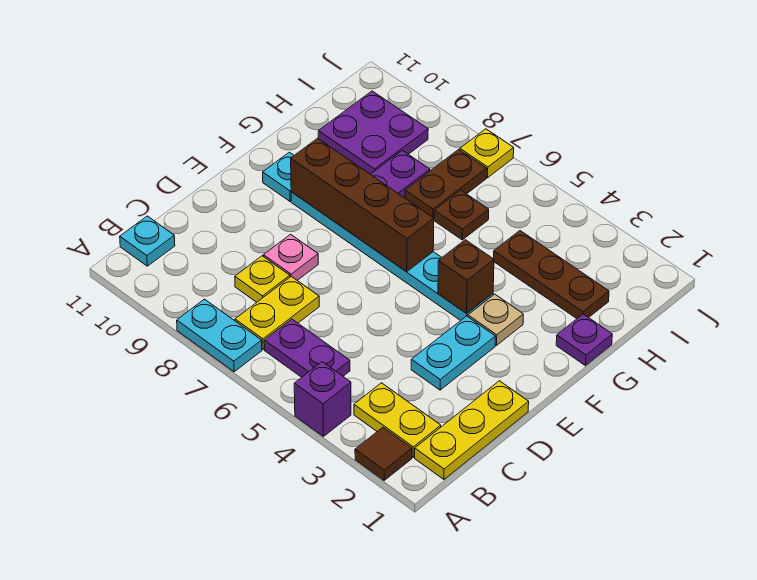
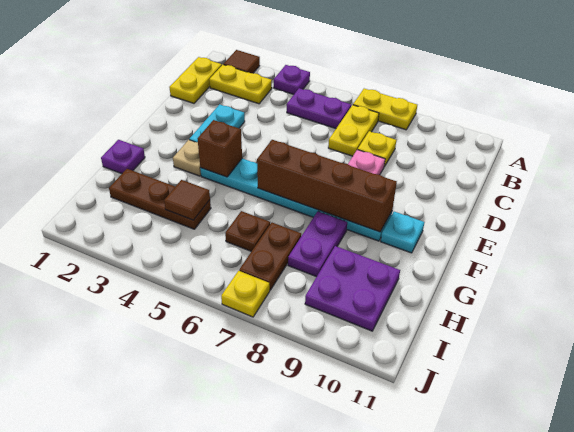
purple brick A4 level 1 -> purple plate A4 level 1
cyan plate A7:A8 level 1 -> yellow plate A7:A8 level 1
yellow plate B1:D1 level 1 -> yellow plate B1:C1 level 1
cyan plate B11 level 1 -> none
none -> brown tile H4 level 2

